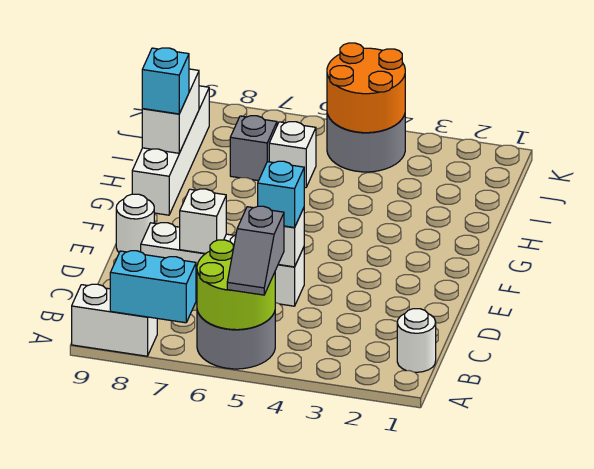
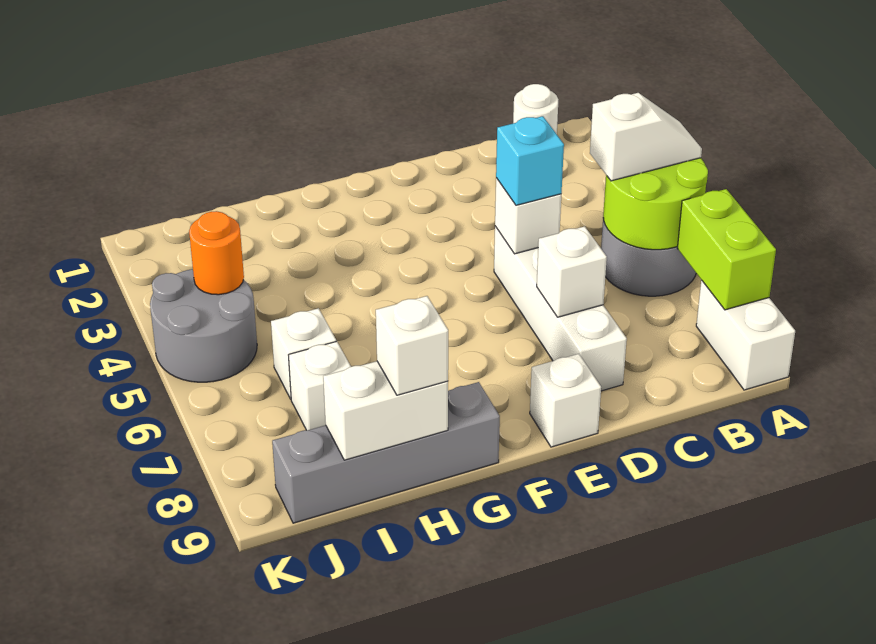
grey slope A5:B5 level 3 top B -> white slope A5:B5 level 3 top B
cyan brick A7:A8 level 2 -> lime brick A7:A8 level 2
white round brick E9 level 1 -> white brick E9 level 1
white brick G9:J9 level 1 -> grey brick G9:J9 level 1
cyan brick H9 level 3 -> white brick H9 level 3
grey brick I7 level 1 -> white brick I7 level 1
orange round brick J4:K5 level 2 -> orange round brick J4 level 2

